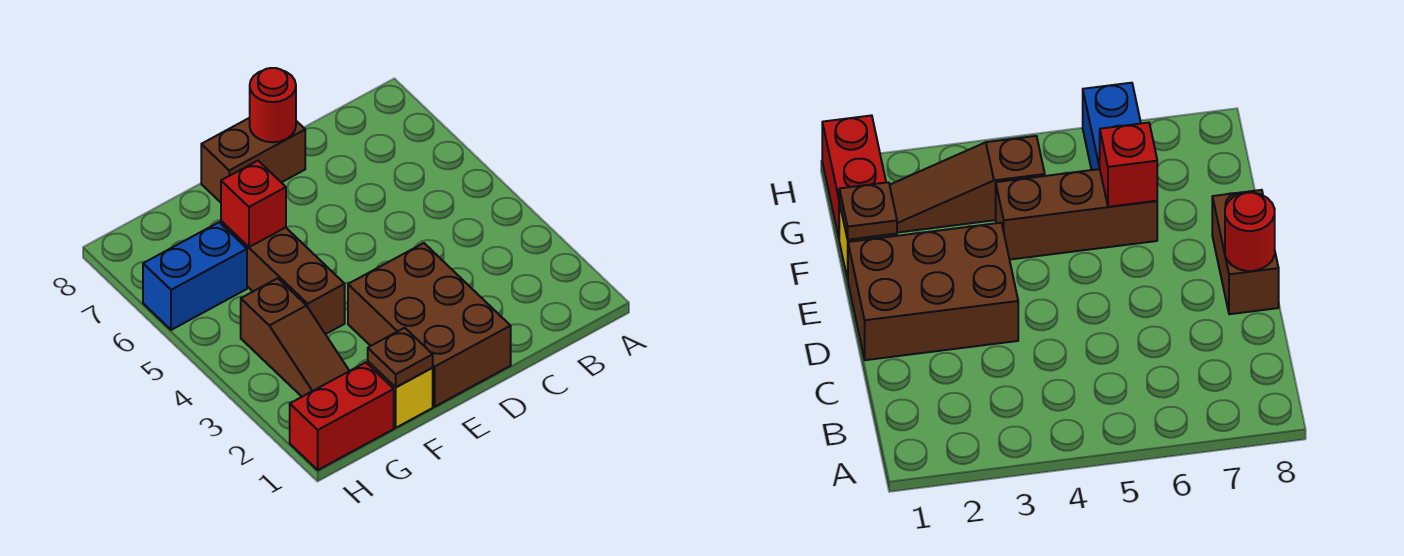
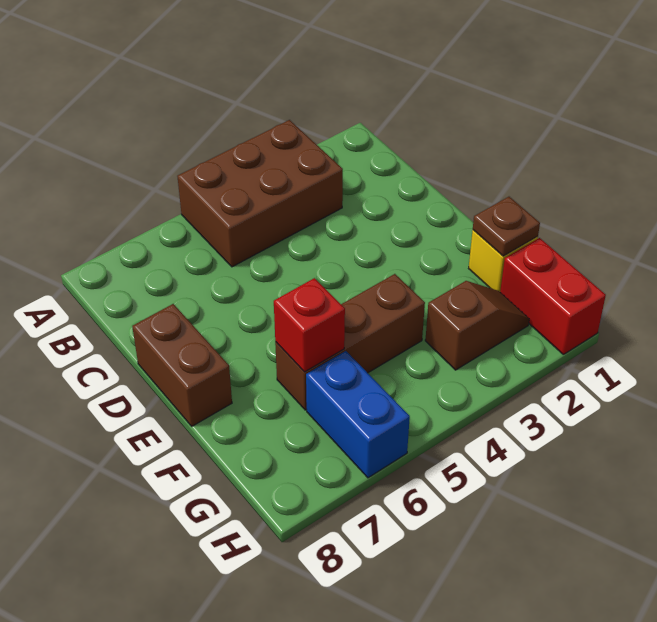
brown brick D1:E3 level 1 -> brown brick A3:B5 level 1
red round brick D8 level 2 -> none
brown slope G2:G4 level 1 top 4 -> brown slope G2:G3 level 1 top 3

